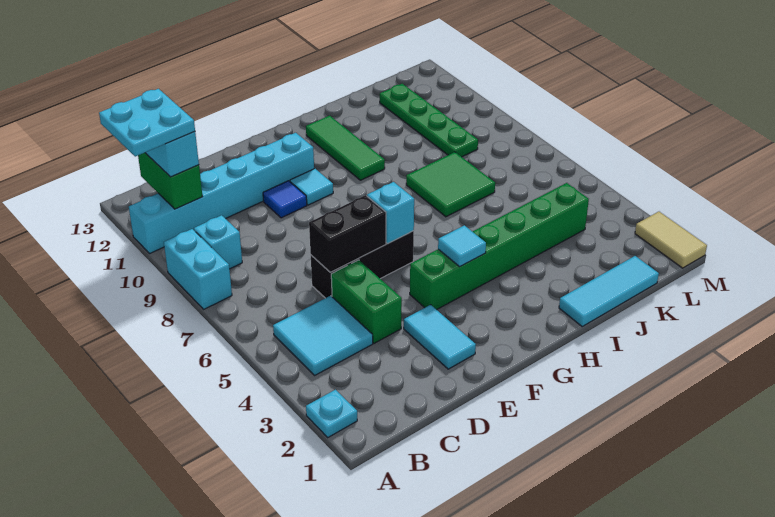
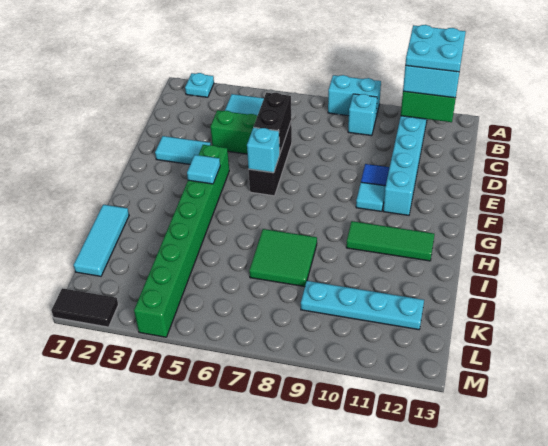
green brick F4:K4 level 1 -> green brick F4:M4 level 1
green plate K9:K12 level 1 -> cyan plate K9:K12 level 1
tan tile M1:M2 level 1 -> black tile M1:M2 level 1

